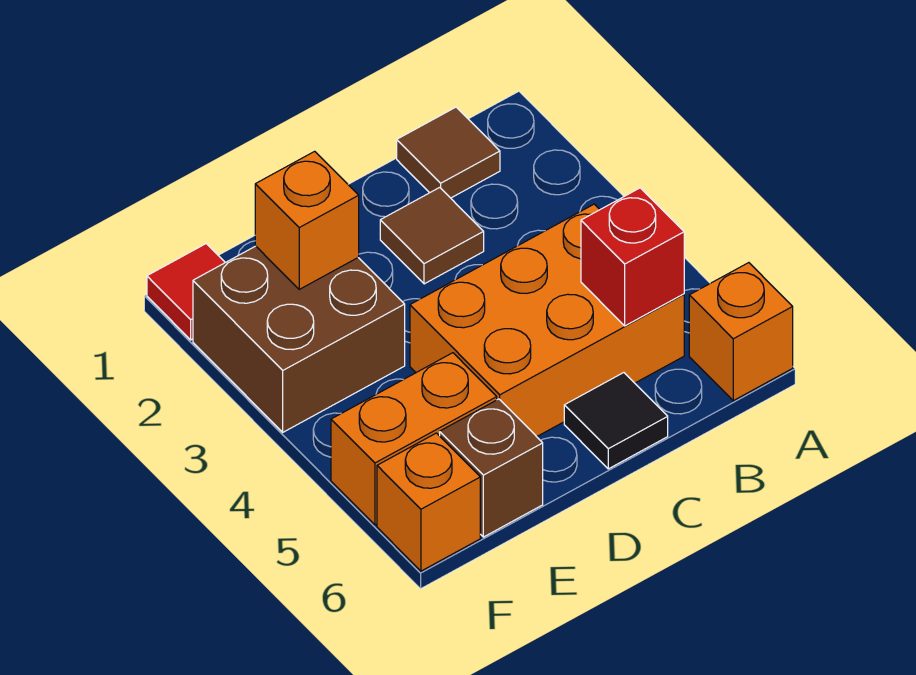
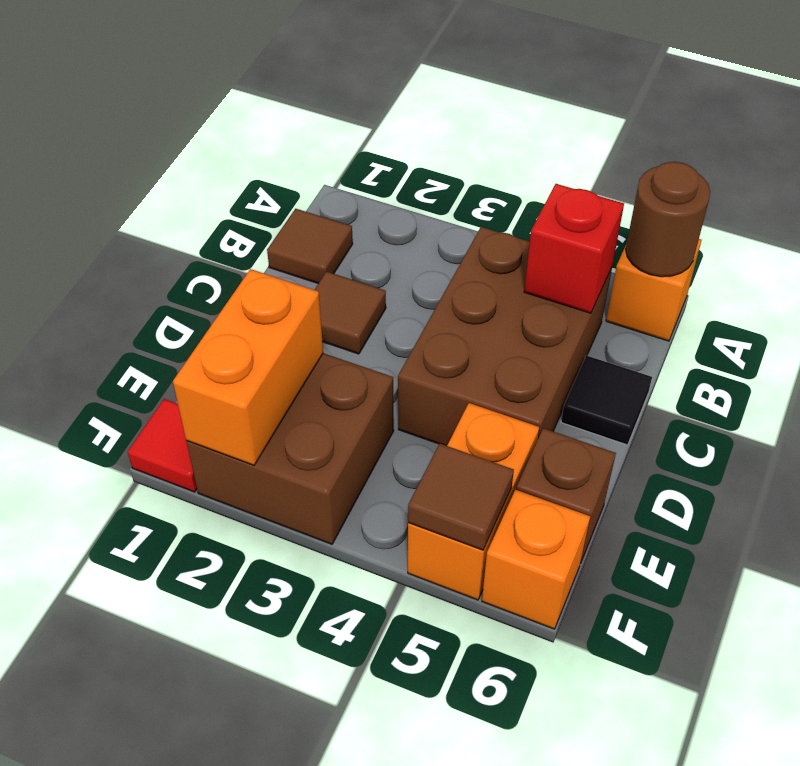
none -> brown round brick A6 level 2
orange brick B4:D5 level 1 -> brown brick B4:D5 level 1
orange brick E2 level 2 -> orange brick E2:F2 level 2
none -> brown tile F5 level 2

